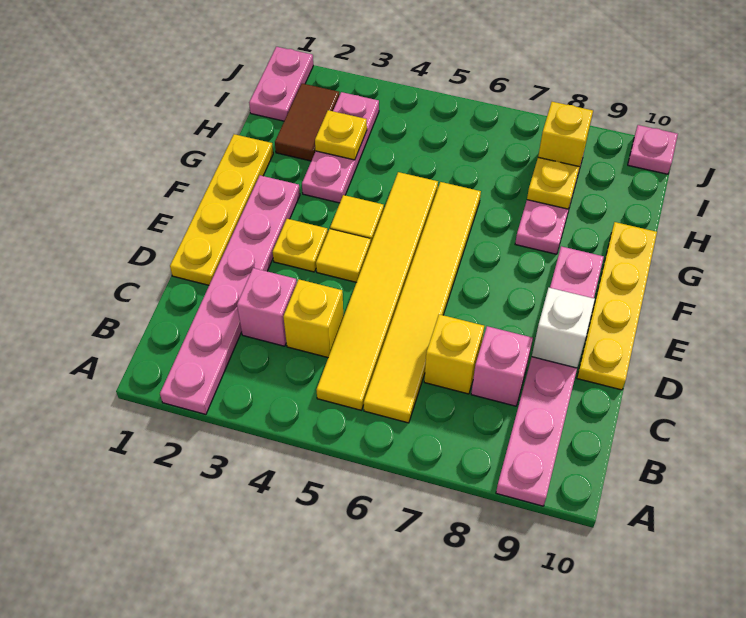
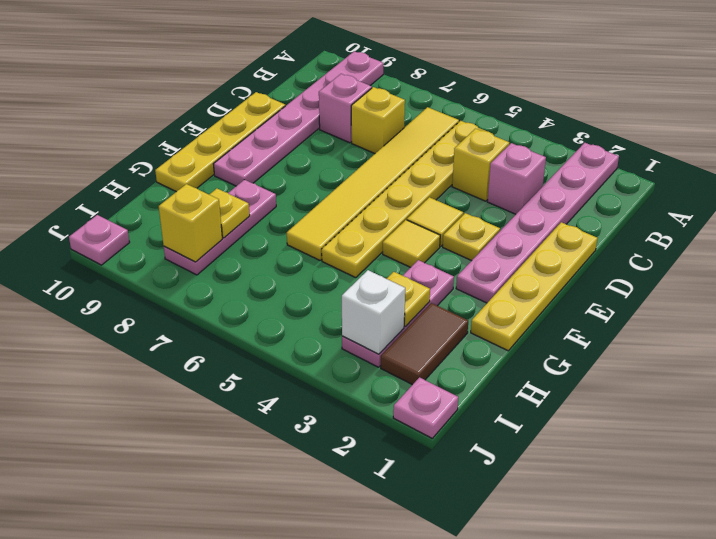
yellow tile B5:G5 level 1 -> yellow plate B5:G5 level 1
white brick D9 level 2 -> white brick I3 level 2
pink plate I1:J1 level 1 -> pink plate J1 level 1

